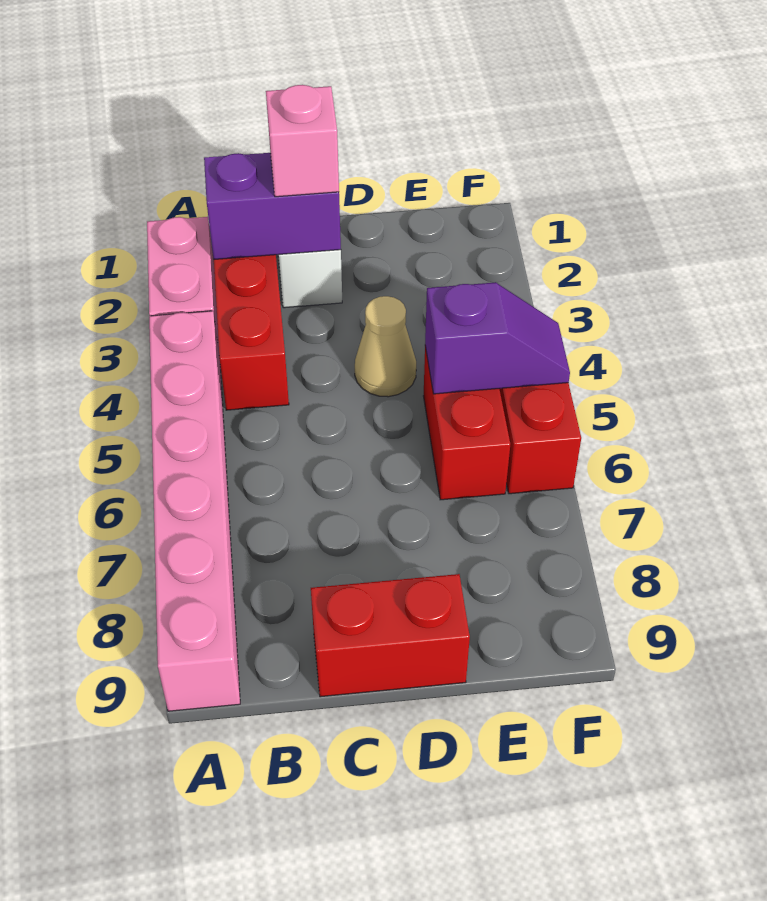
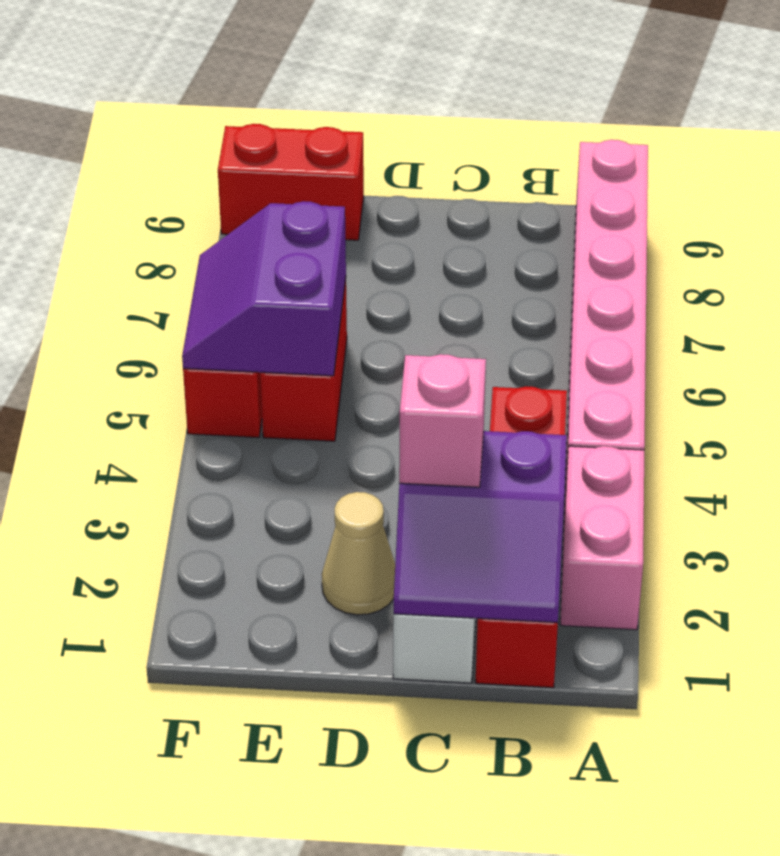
red brick C9:D9 level 1 -> red brick E9:F9 level 1
tan cone D4 level 1 -> tan cone D2 level 1
purple slope E5:F5 level 2 top E -> purple slope E5:F6 level 2 top E

